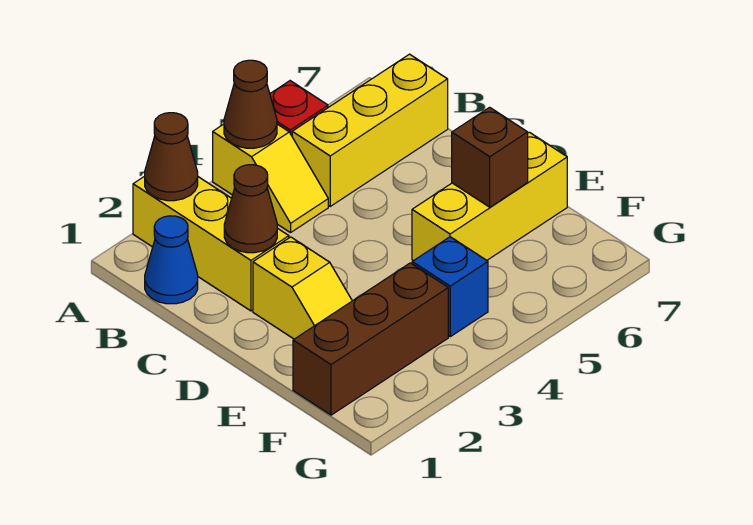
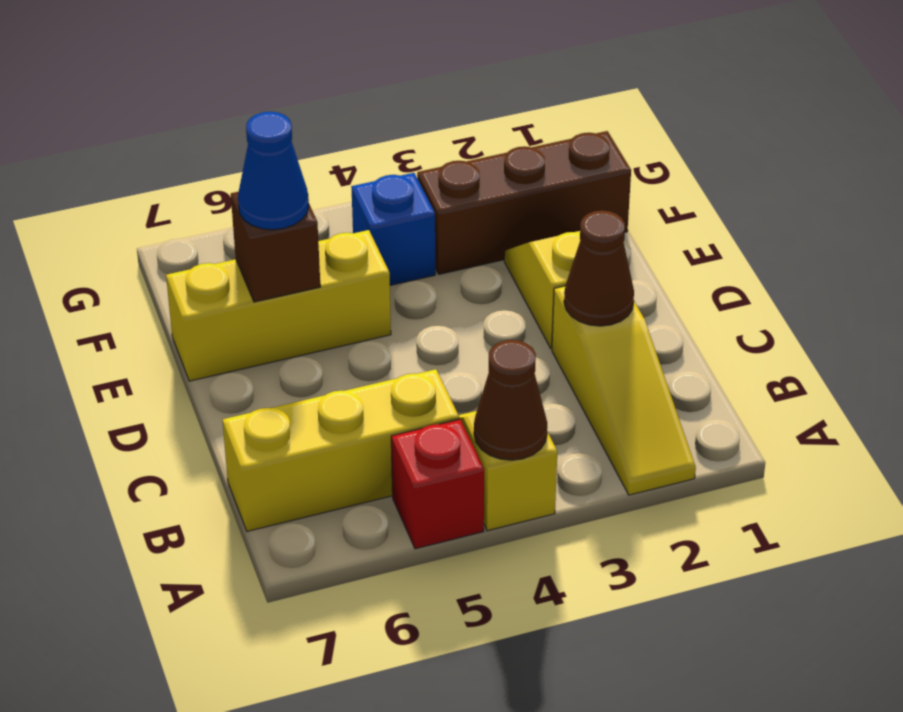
yellow brick A2:C2 level 1 -> yellow slope A2:C2 level 1 top C
brown cone A2 level 2 -> none
blue cone B1 level 1 -> blue cone E6 level 3

